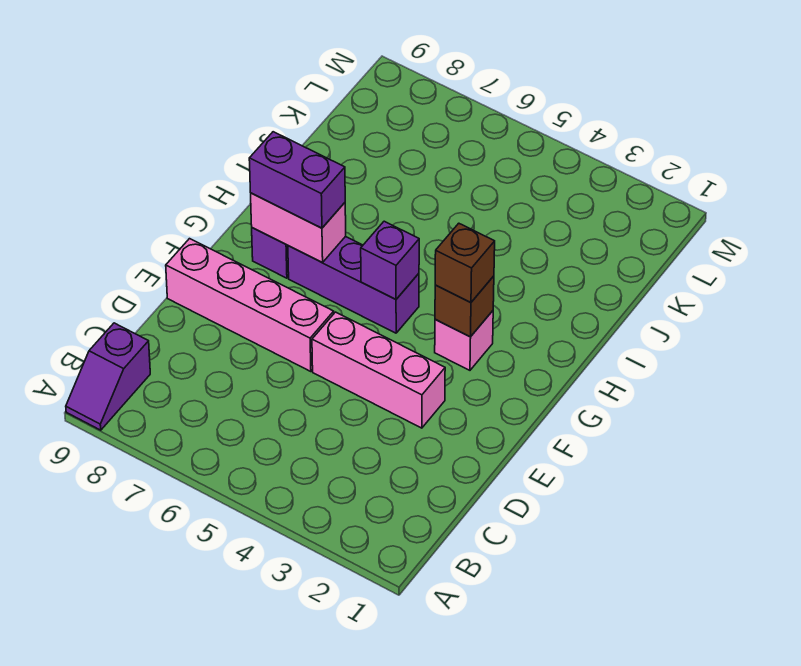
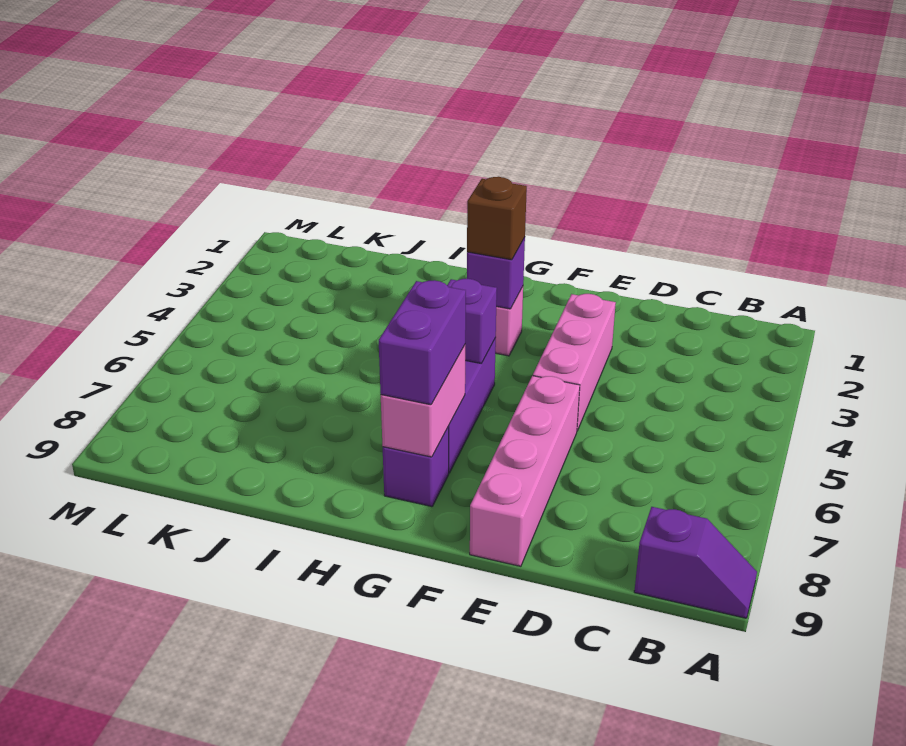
brown brick G3 level 2 -> purple brick G3 level 2

